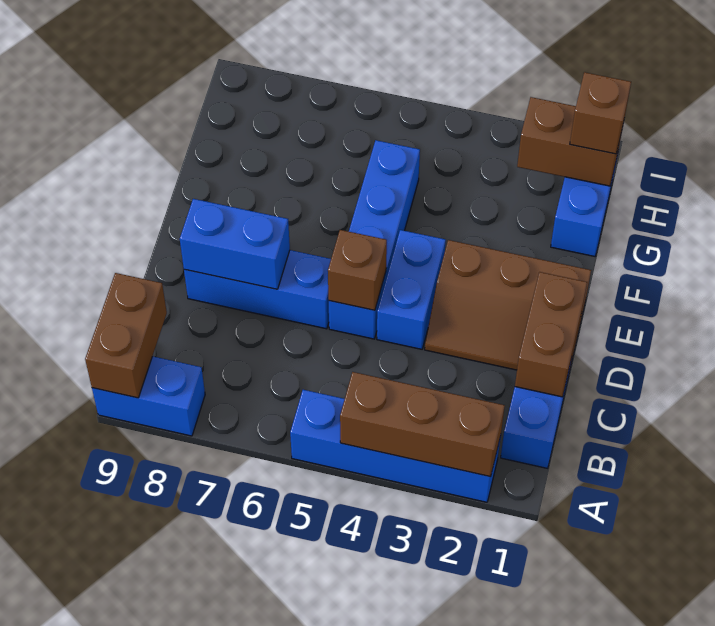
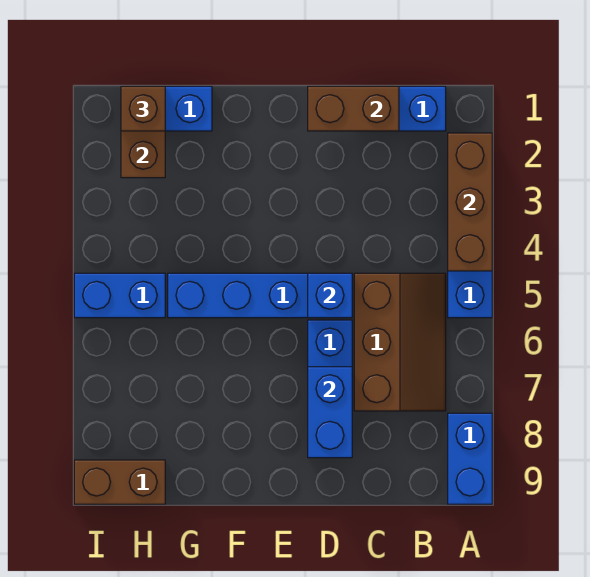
brown brick A9:B9 level 2 -> brown brick H9:I9 level 1
brown slope D1:E3 level 1 top E -> brown slope B5:C7 level 1 top C
blue brick D4:E4 level 1 -> blue brick H5:I5 level 1
brown brick D5 level 2 -> blue brick D5 level 2

